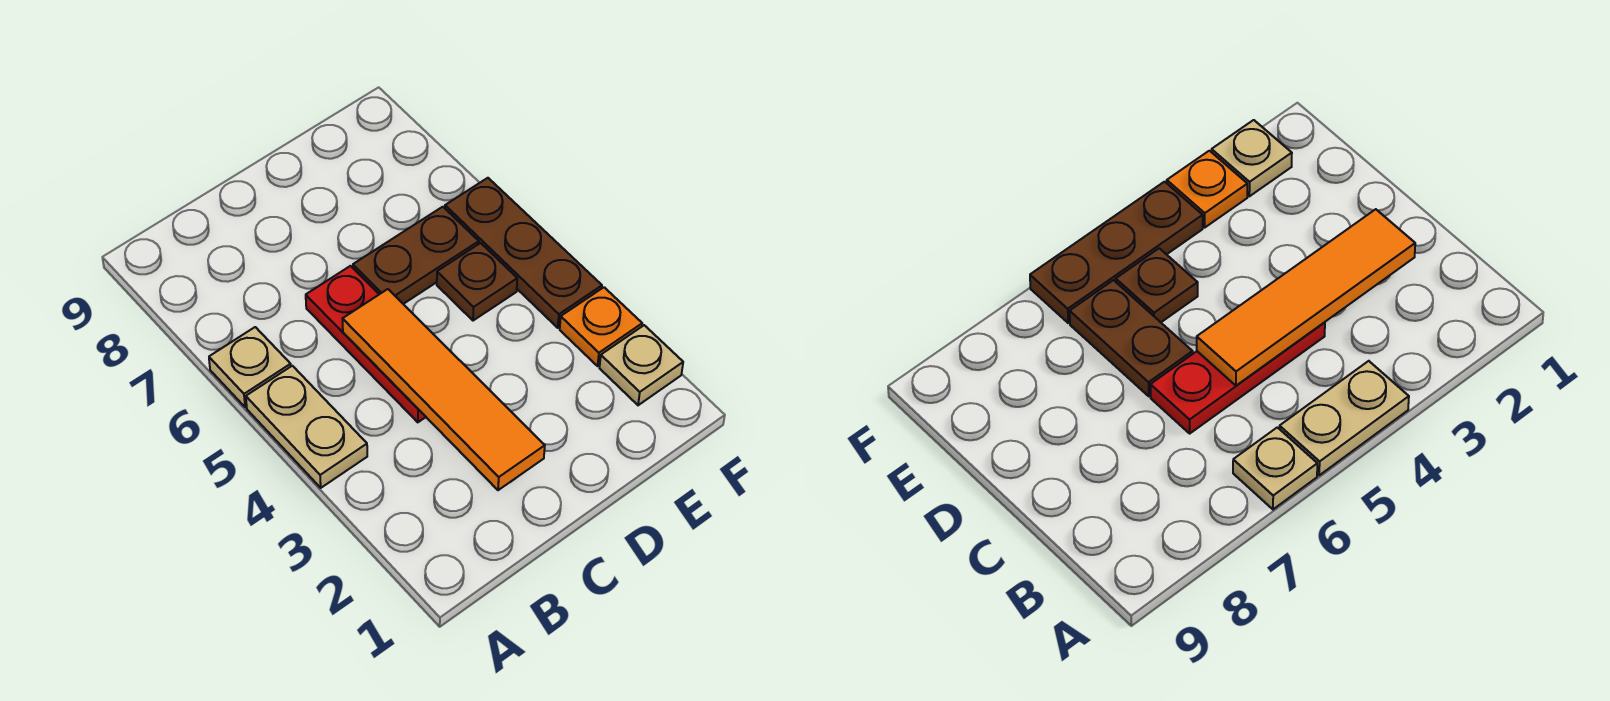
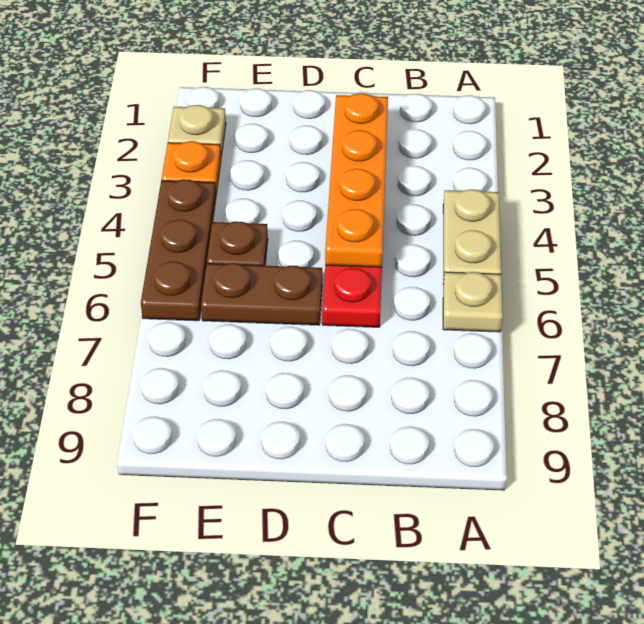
orange tile C2:C5 level 2 -> orange plate C2:C5 level 2

